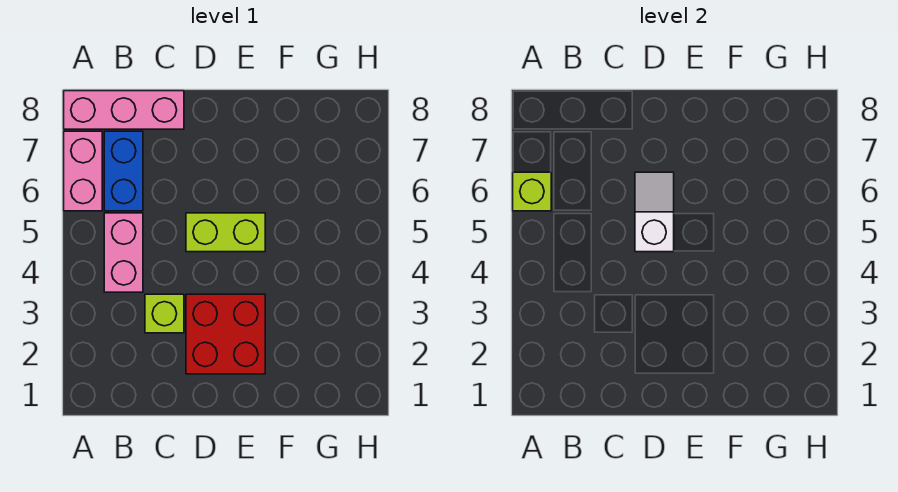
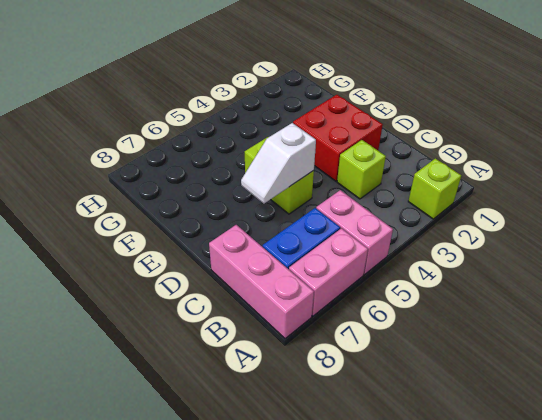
lime brick A6 level 2 -> lime brick A2 level 1
pink brick B4:B5 level 1 -> pink brick A5:B5 level 1

